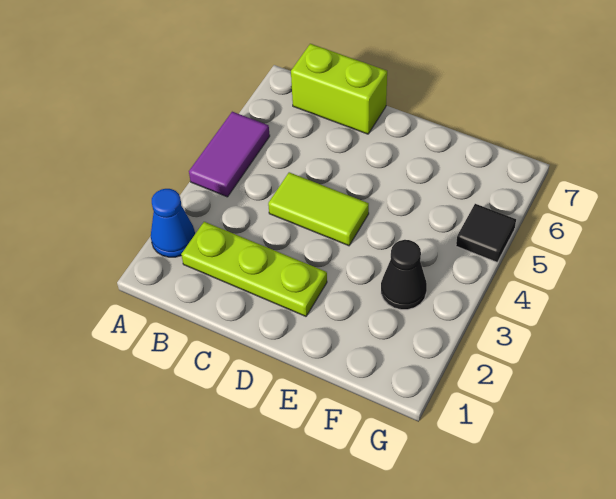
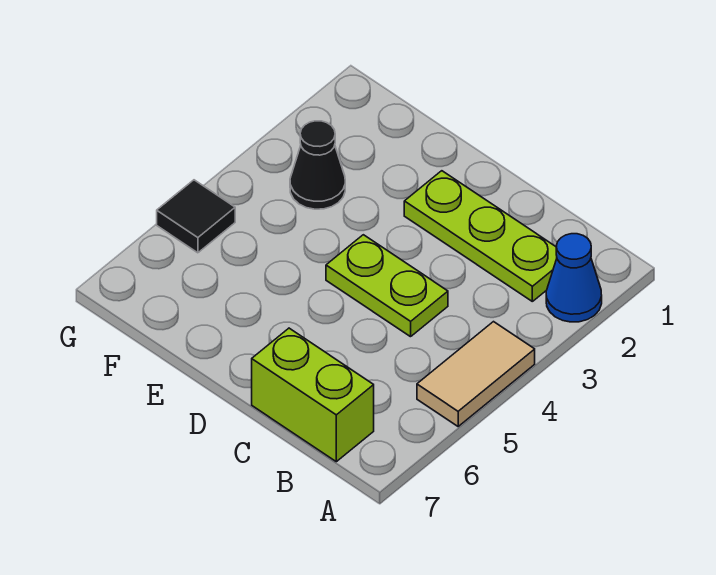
purple tile A4:A5 level 1 -> tan tile A4:A5 level 1
lime tile C4:D4 level 1 -> lime plate C4:D4 level 1

